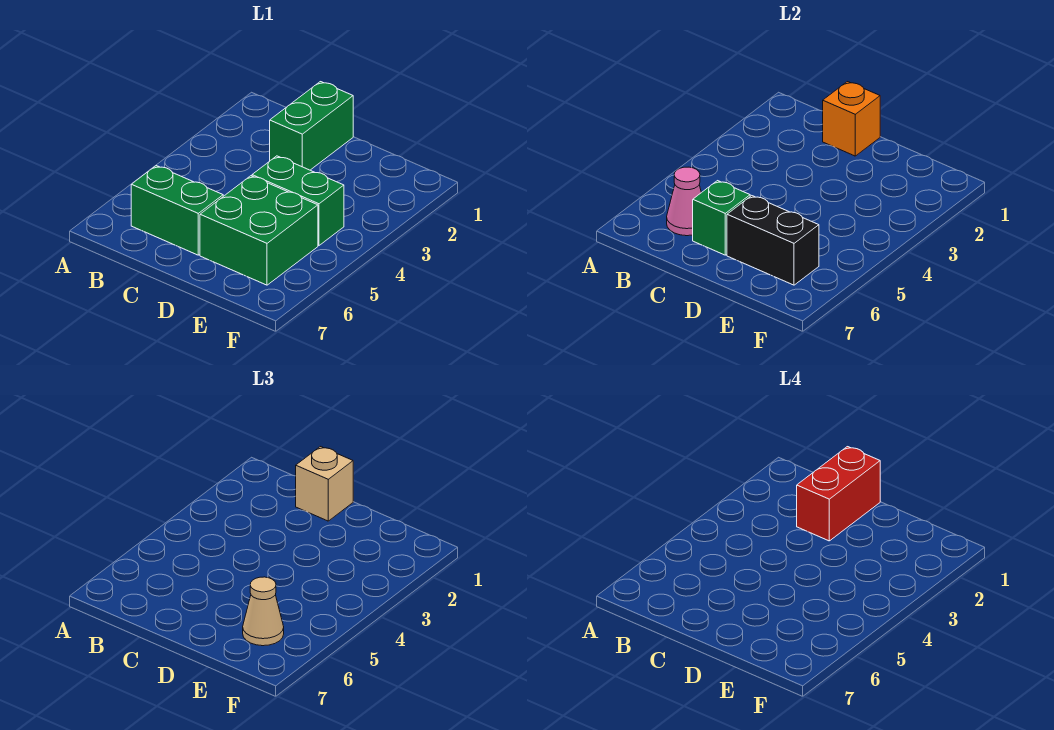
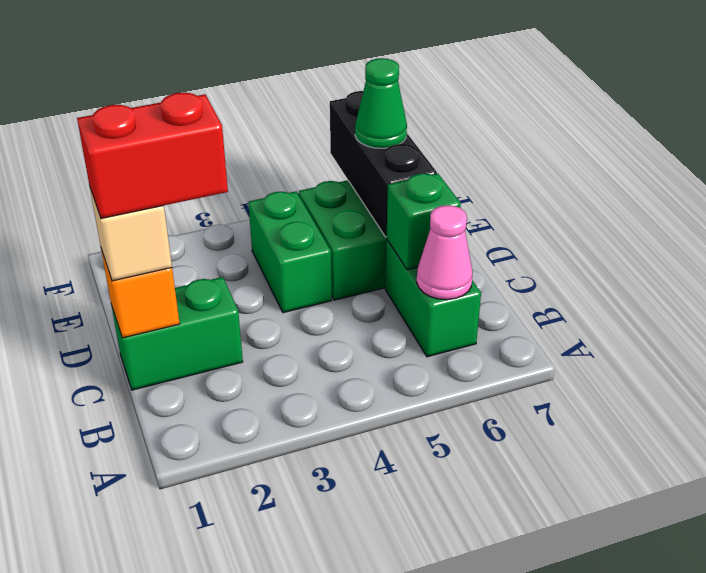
black brick D6:E6 level 2 -> black brick D6:F6 level 2
tan cone E6 level 3 -> green cone E6 level 3

